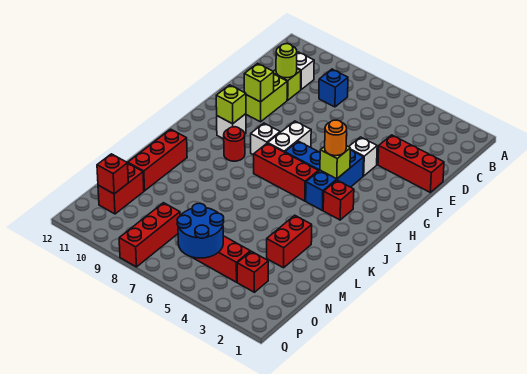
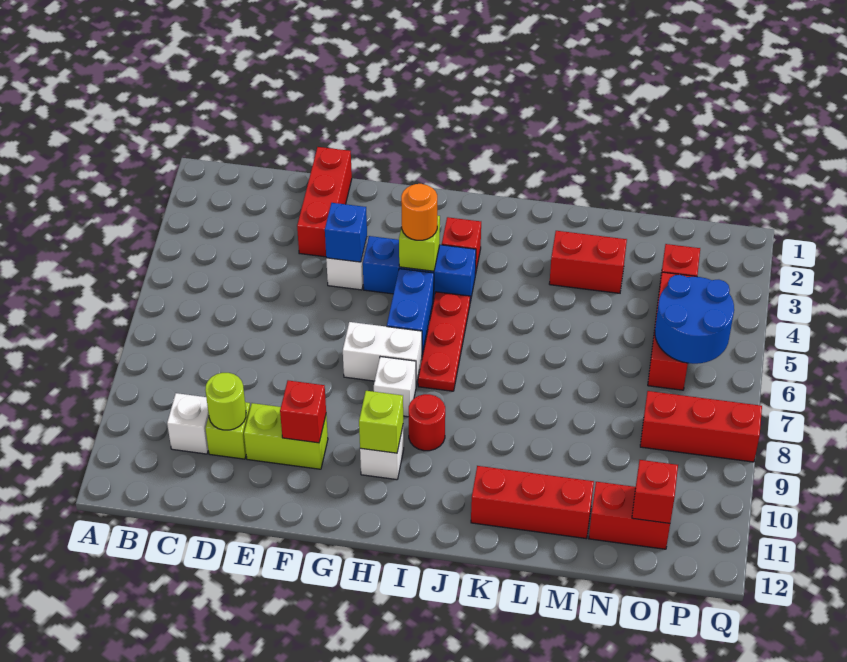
blue brick C8 level 1 -> blue brick F4 level 2
lime brick F10 level 2 -> red brick F10 level 2
red brick I5:I7 level 1 -> red plate I5:I7 level 1

